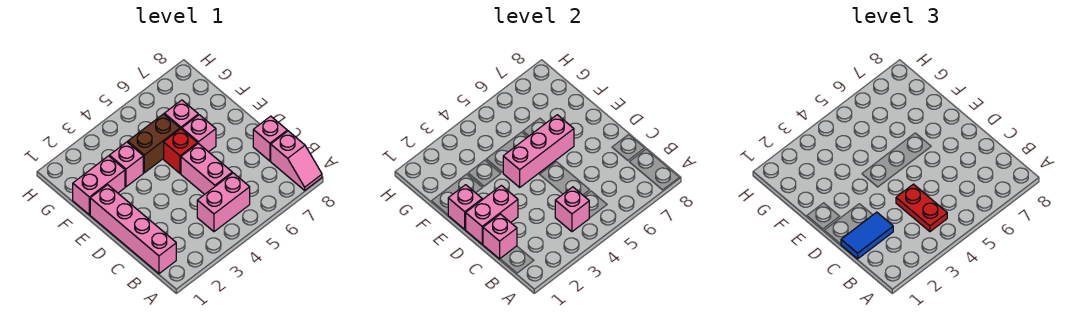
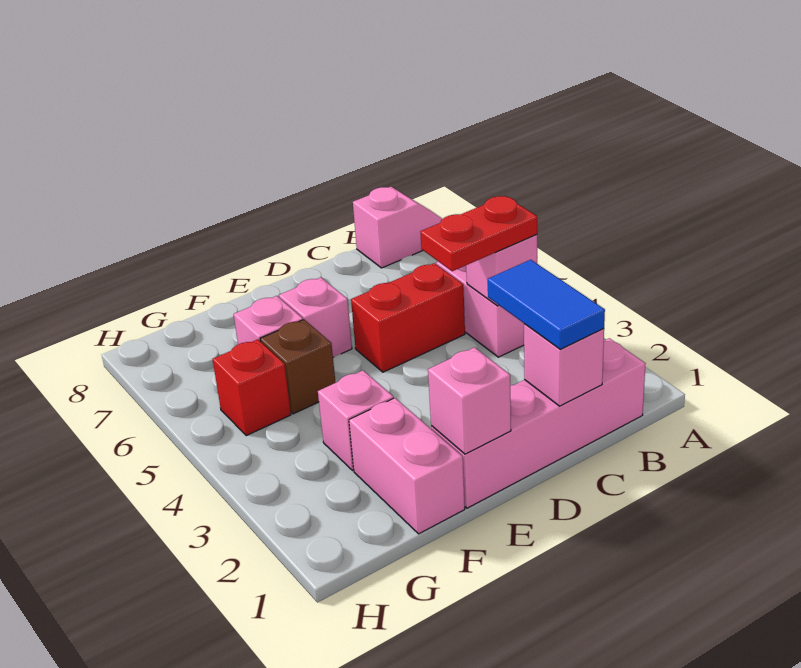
pink brick C5:D5 level 1 -> red brick C5:D5 level 1
pink brick C8 level 1 -> none
pink brick D1:D2 level 2 -> none
pink brick E4:E6 level 2 -> none
red brick E5 level 1 -> red brick G5 level 1
brown brick F4:F5 level 1 -> brown brick F5 level 1

